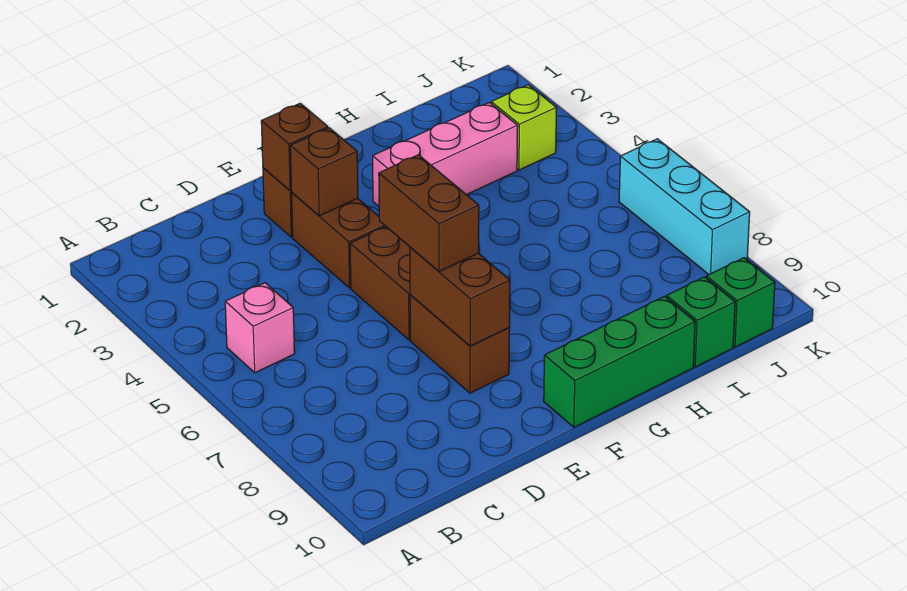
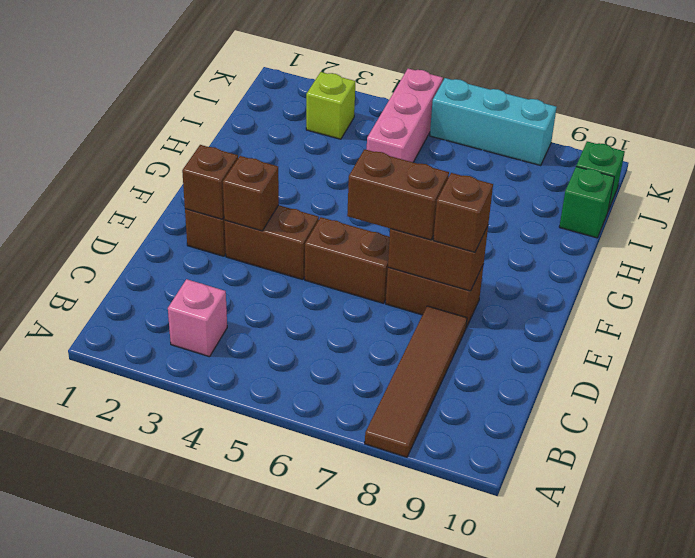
none -> brown tile A8:D8 level 1
pink brick B5 level 1 -> pink brick B3 level 1
none -> brown brick E8 level 3
green brick F10:H10 level 1 -> none
pink brick G3:I3 level 1 -> pink brick I5:K5 level 1

